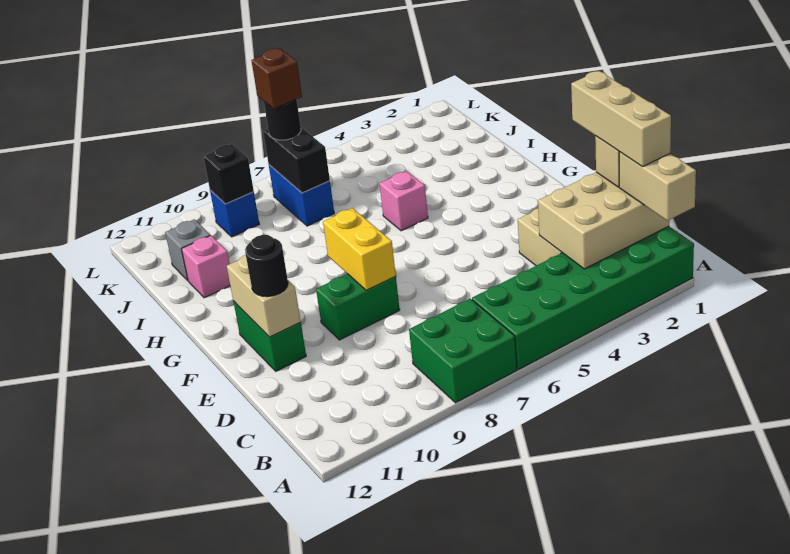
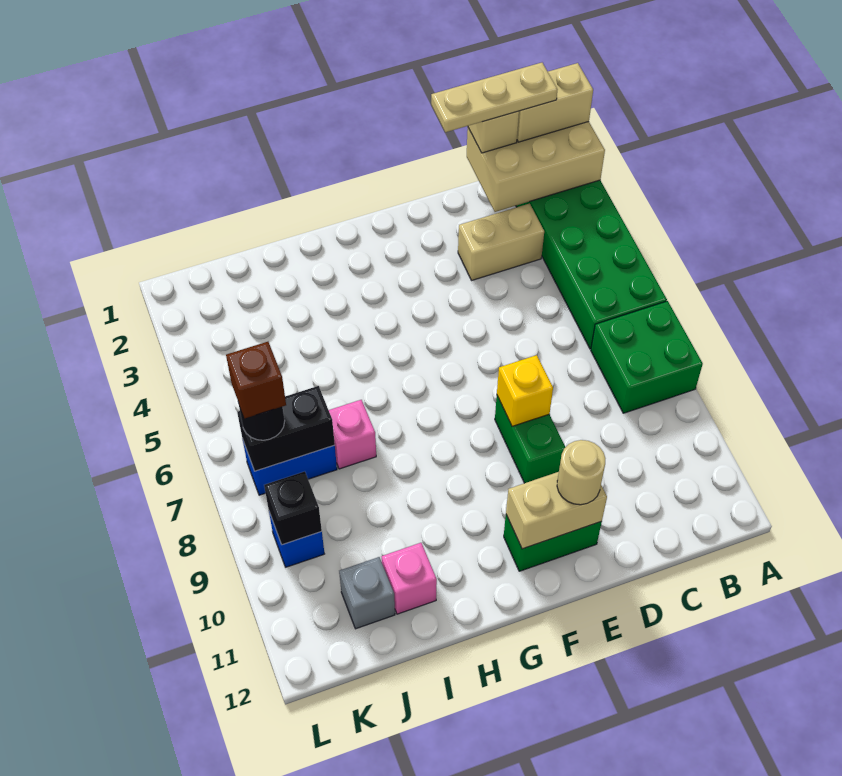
tan brick B1:C3 level 2 -> tan brick A1:C2 level 2
tan brick B1:D1 level 4 -> tan plate B1:D1 level 4
yellow brick E8:F8 level 2 -> yellow brick E8 level 2
black round brick E11 level 3 -> tan round brick E11 level 3
pink brick H5 level 1 -> pink brick I7 level 1

